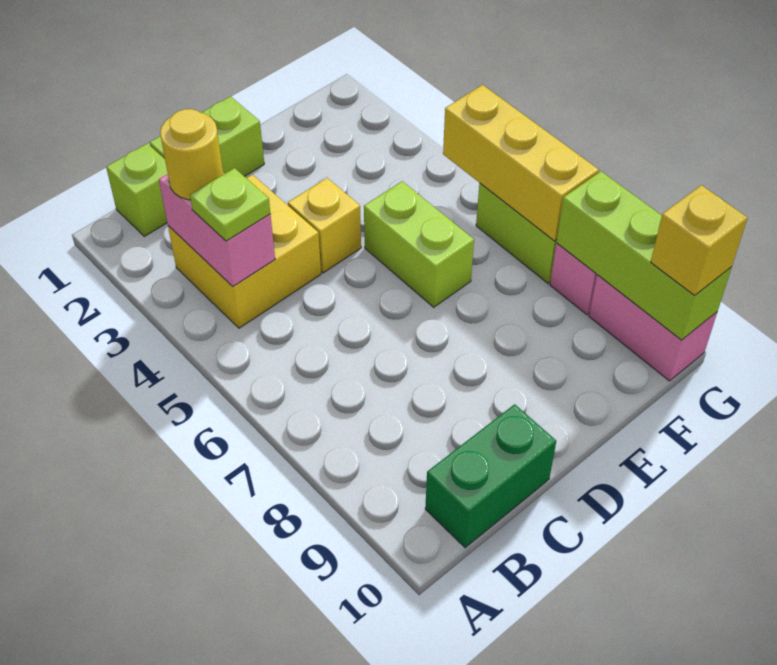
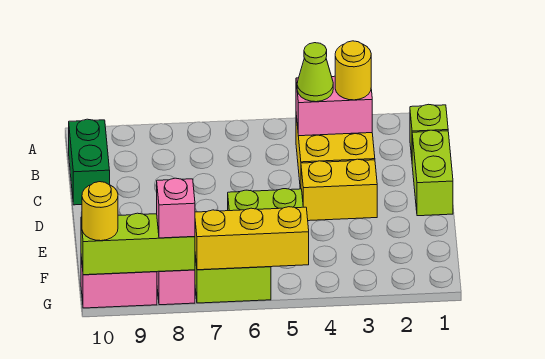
lime plate B4 level 3 -> lime cone B4 level 3
yellow brick D4 level 1 -> yellow brick D3:D4 level 1
none -> pink brick G8 level 3
yellow brick G10 level 3 -> yellow round brick G10 level 3

